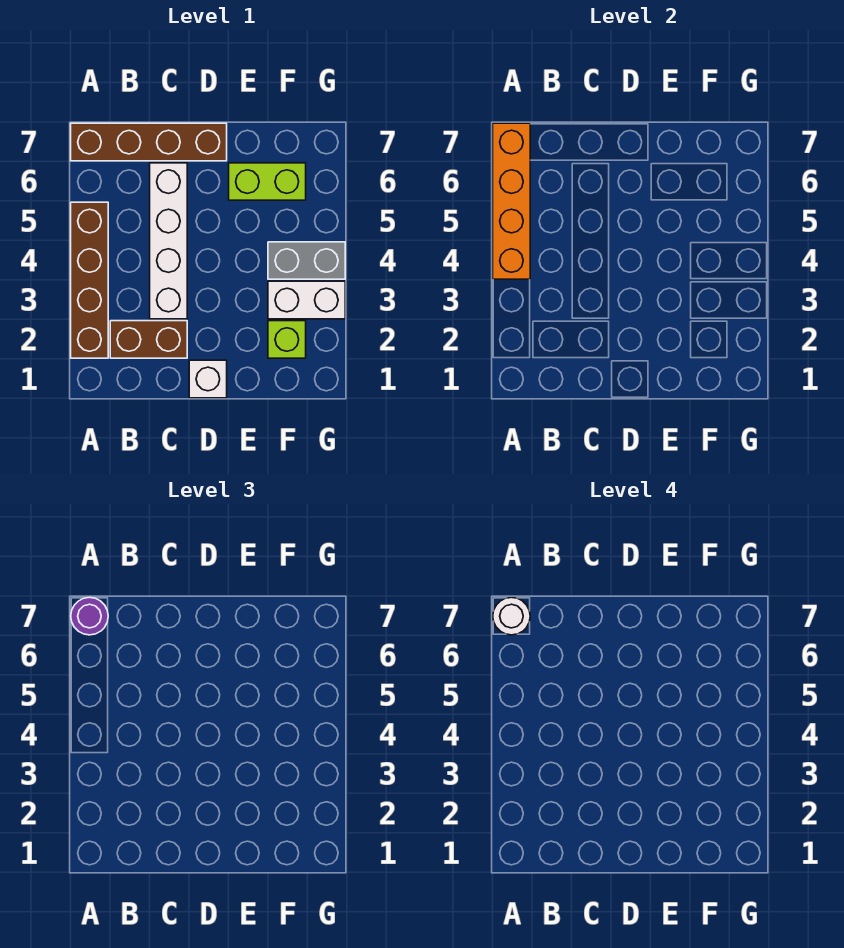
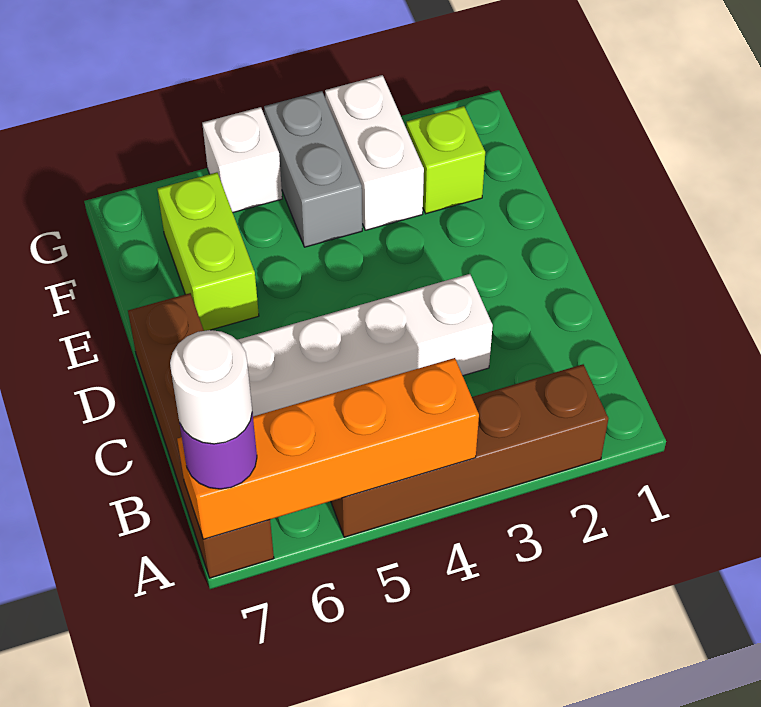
brown brick B2:C2 level 1 -> none
white brick D1 level 1 -> white brick G5 level 1

